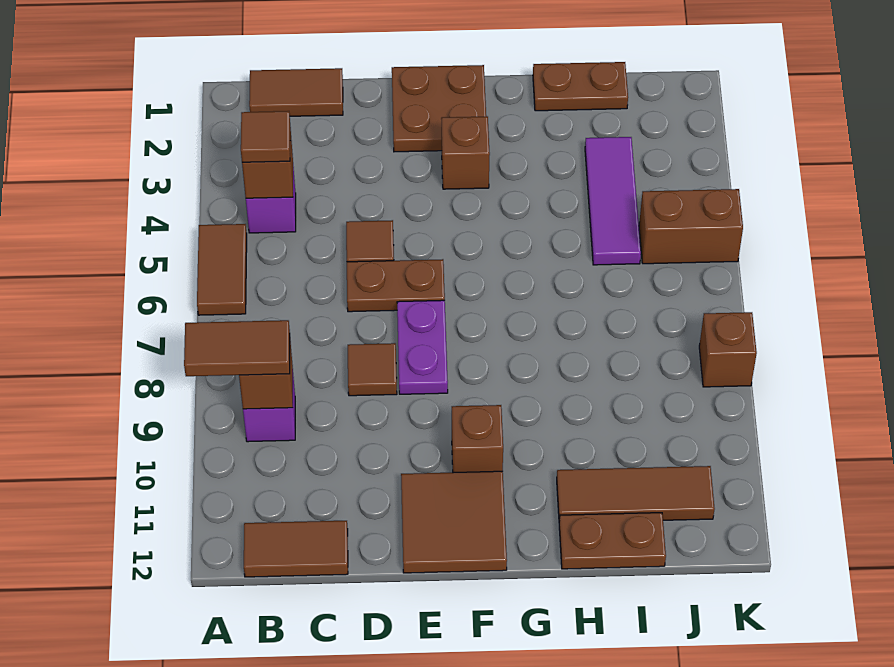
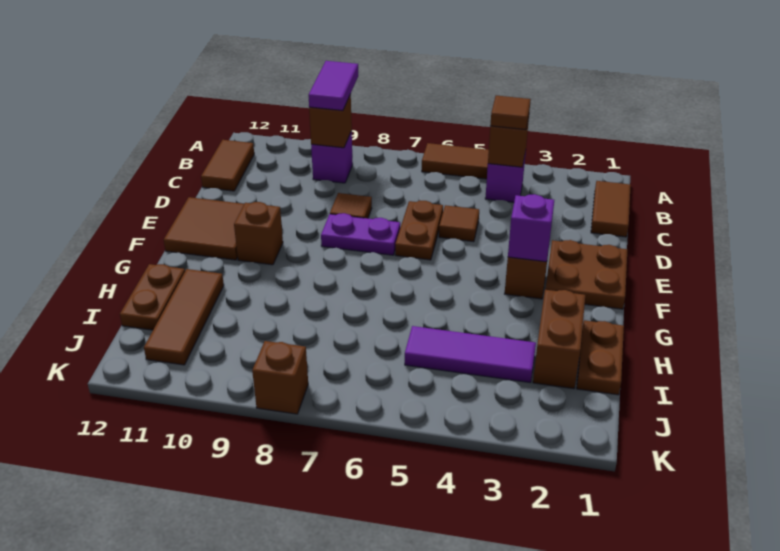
brown tile A9:B9 level 3 -> purple tile A9:B9 level 3
none -> purple brick F3 level 2
brown brick J5:K5 level 1 -> brown brick H2:I2 level 1

